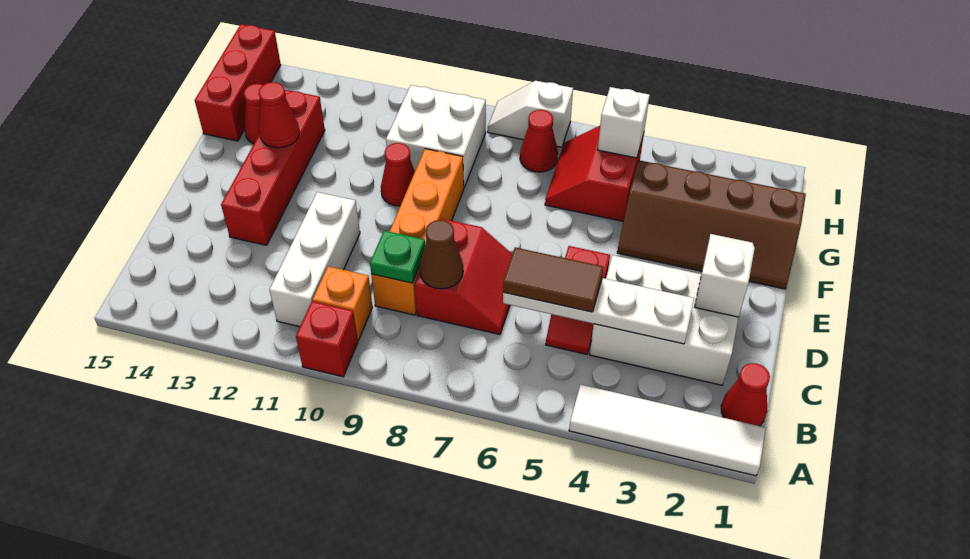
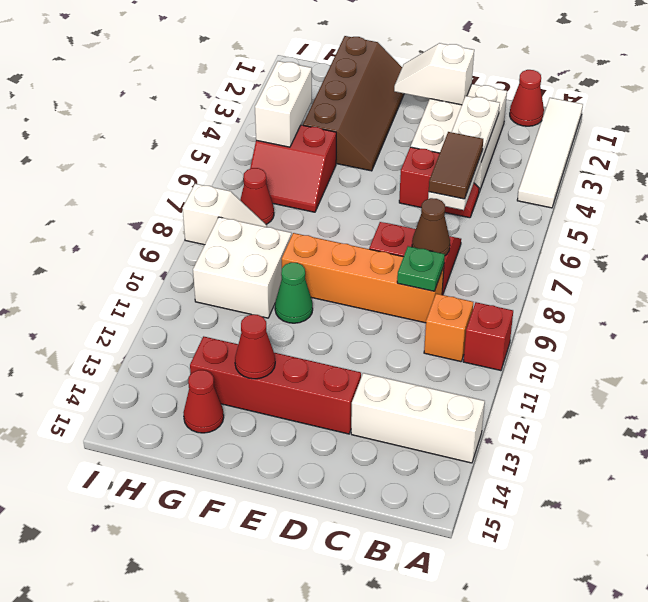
white brick B11:D11 level 1 -> white brick A13:C13 level 1
red cone F10 level 1 -> green cone F10 level 1
red brick G15:I15 level 1 -> none
white brick H5 level 2 -> white brick H4:H5 level 2
white slope I7:I8 level 1 top 7 -> white slope H8:I8 level 1 top I

